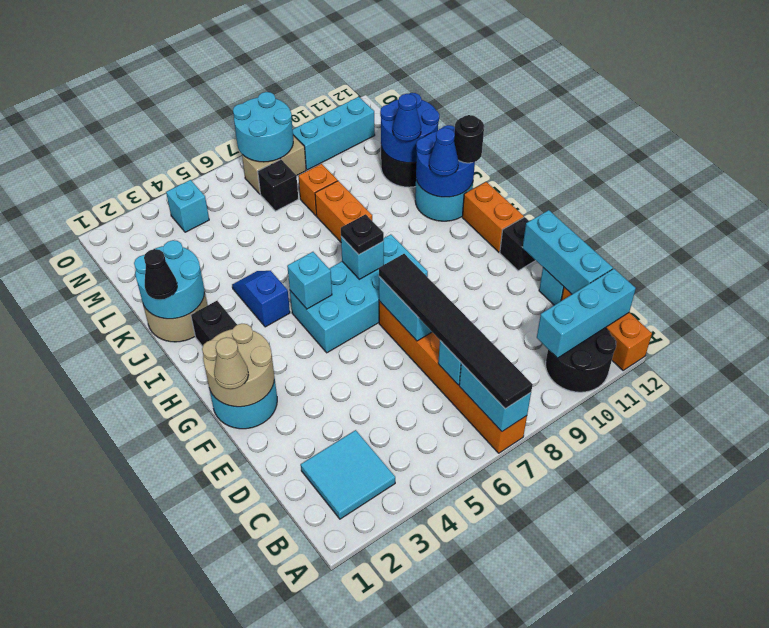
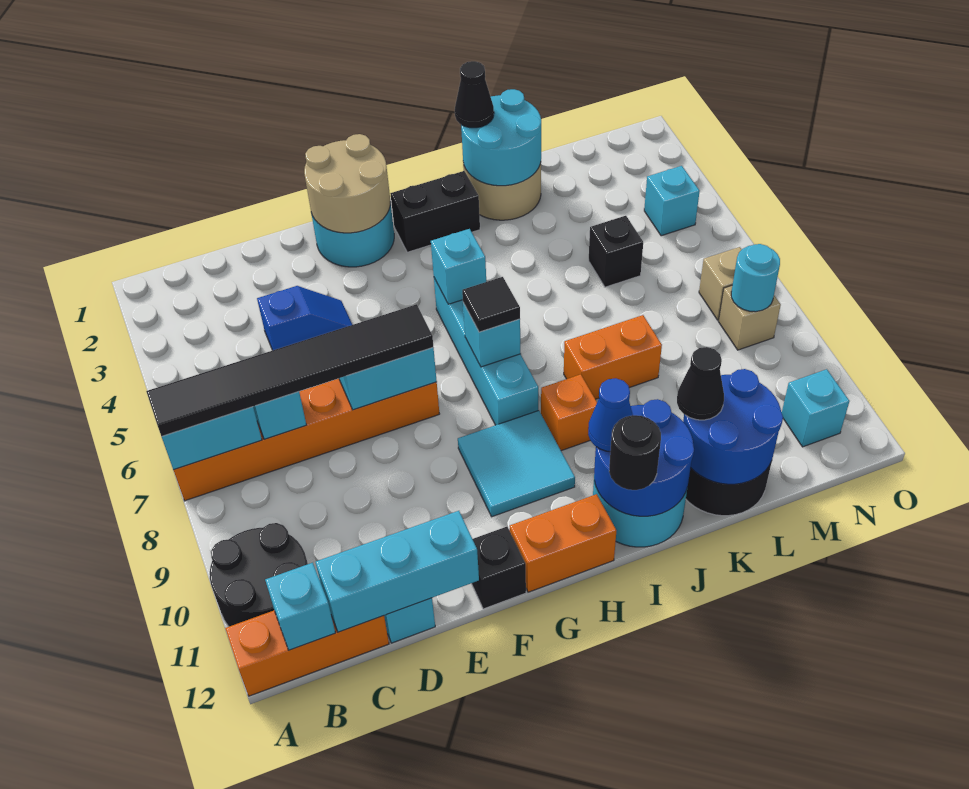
cyan tile B2:C3 level 1 -> cyan tile G9:H10 level 1
cyan brick B10:B12 level 2 -> cyan brick B12 level 2
tan cone F1 level 3 -> none
cyan brick G5:H8 level 1 -> cyan brick H5:H8 level 1
black plate H7 level 3 -> black tile H7 level 3
blue slope I4:J4 level 1 top I -> blue slope D4:E4 level 1 top D
blue cone K11 level 3 -> black cone K11 level 3
orange brick L8 level 1 -> orange brick I9 level 1
black brick M7 level 1 -> black brick L5 level 1
cyan round brick N7:O8 level 2 -> cyan round brick N8 level 2
cyan brick N9:N11 level 1 -> cyan brick N11 level 1

